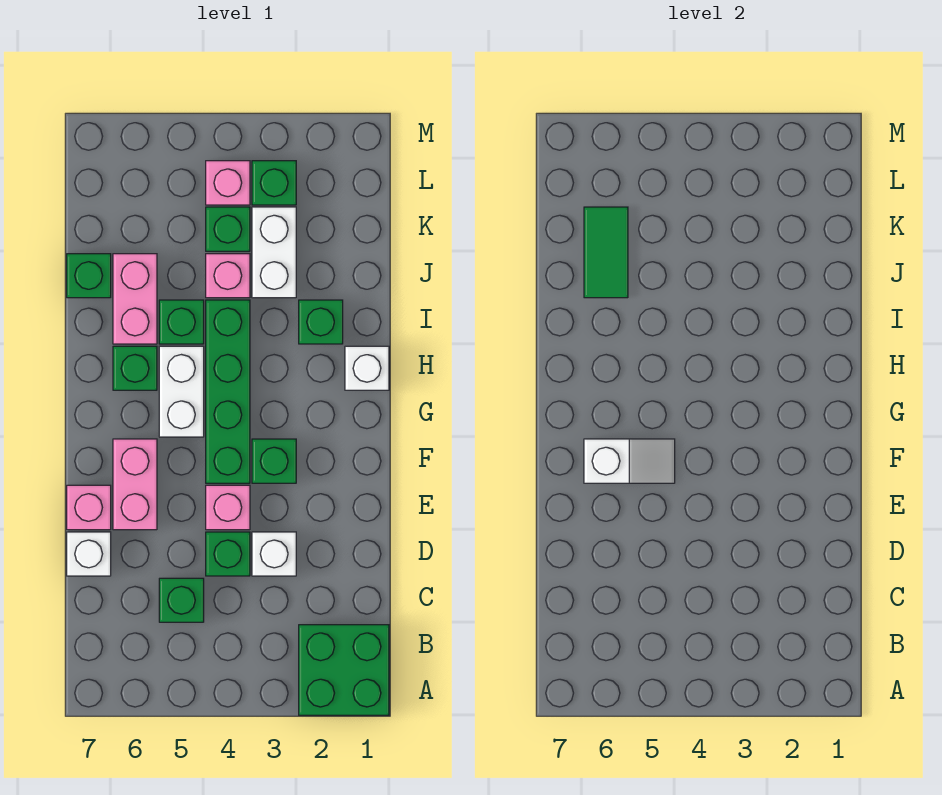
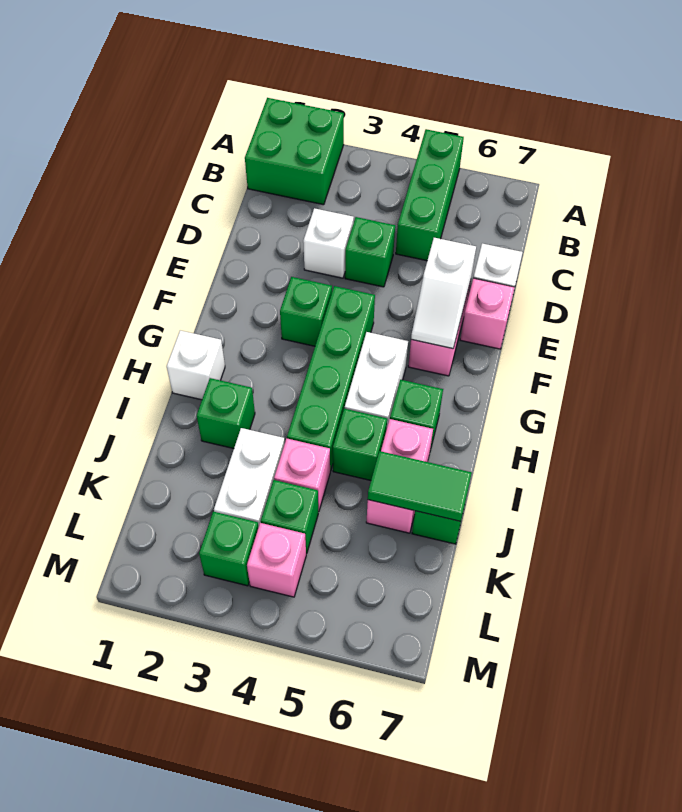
green brick C5 level 1 -> green brick A5:C5 level 1
pink brick E4 level 1 -> none
white slope F5:F6 level 2 top 6 -> white slope E6:F6 level 2 top E
green tile J6:K6 level 2 -> green tile J6:J7 level 2

